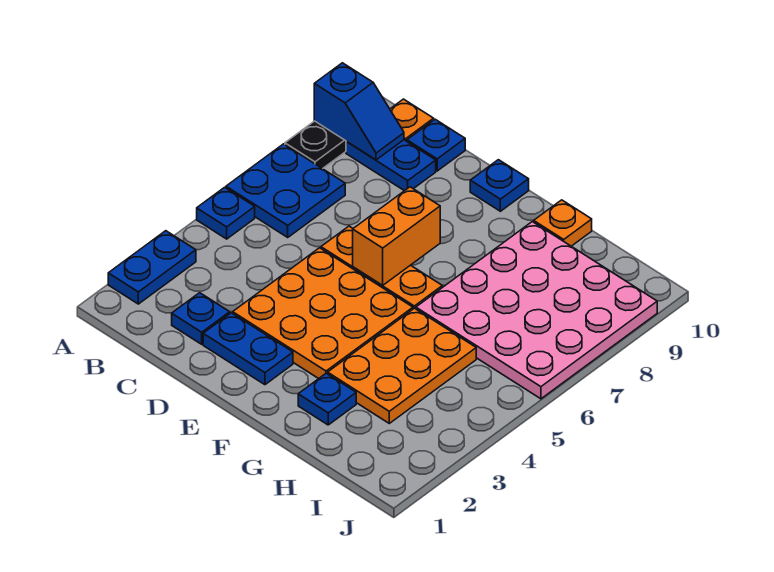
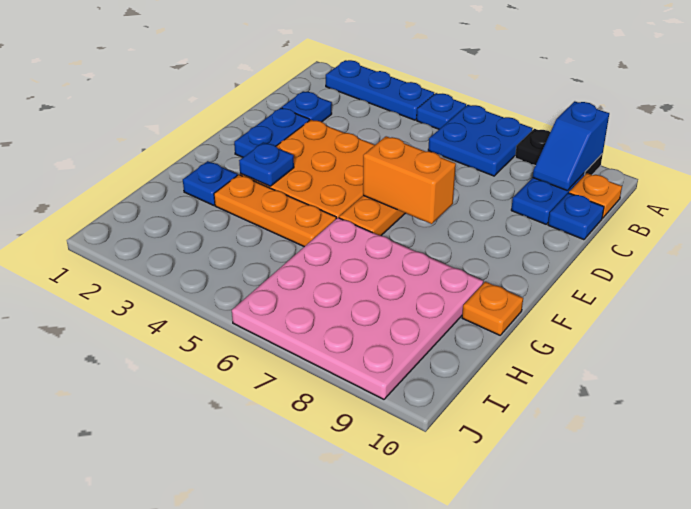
blue plate A2:A3 level 1 -> blue plate A2:A4 level 1
blue plate E10 level 1 -> blue plate F3 level 2
orange plate G3:H5 level 1 -> orange plate G3:G5 level 1

